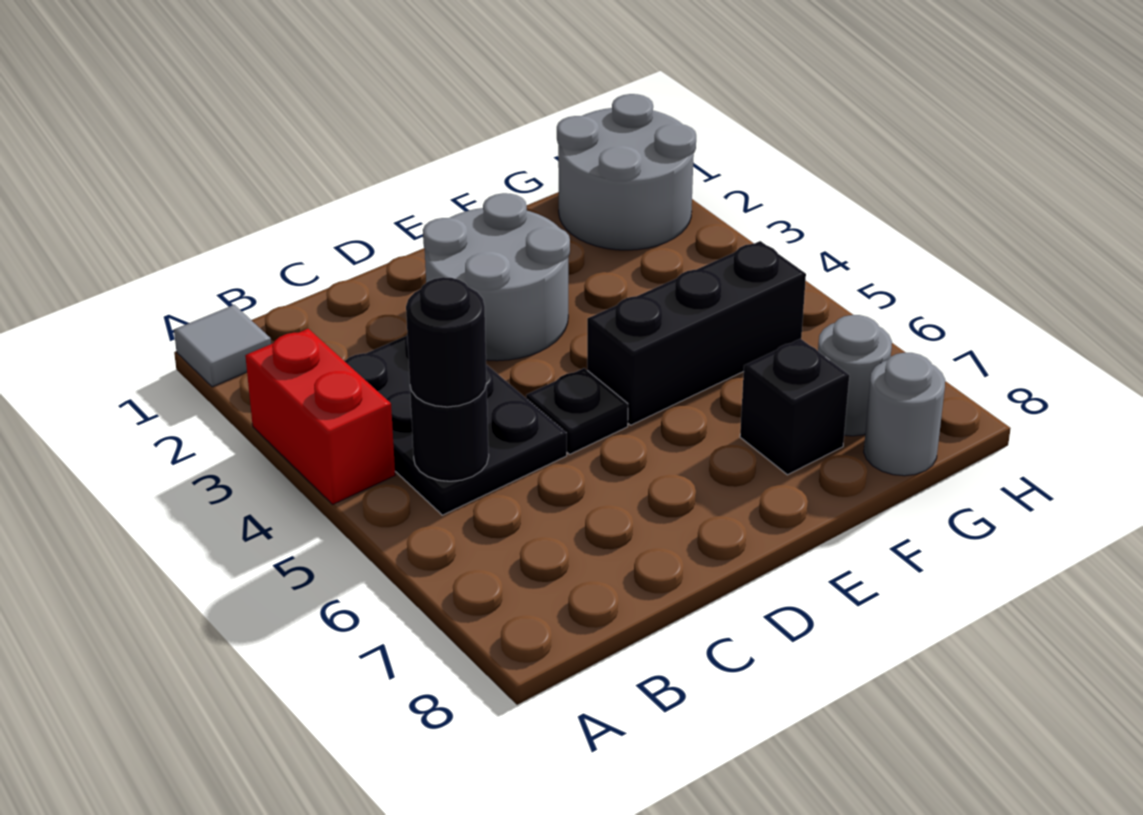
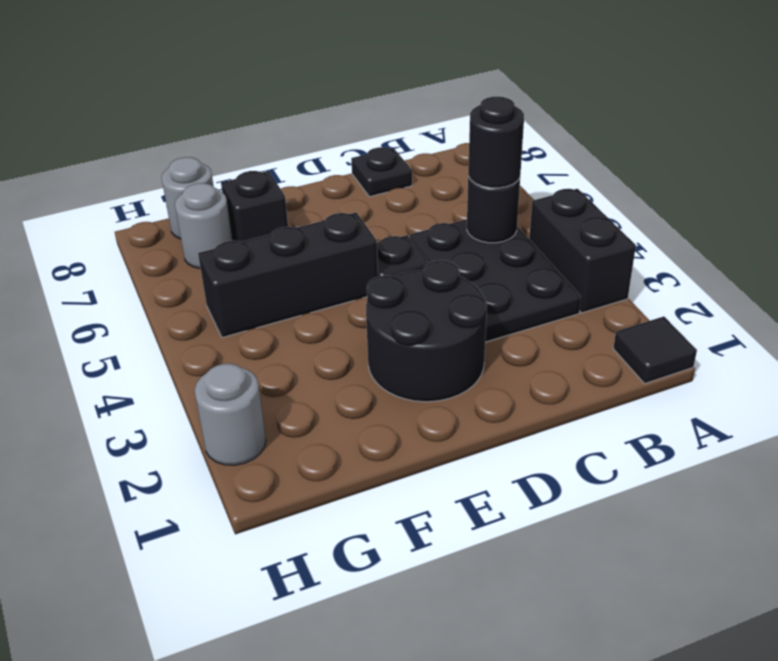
grey tile A1 level 1 -> black tile A1 level 1
red brick A3:A4 level 1 -> black brick A3:A4 level 1
none -> black plate C8 level 1
grey round brick D2:E3 level 1 -> black round brick D2:E3 level 1
grey round brick G1:H2 level 1 -> grey round brick H2 level 1

